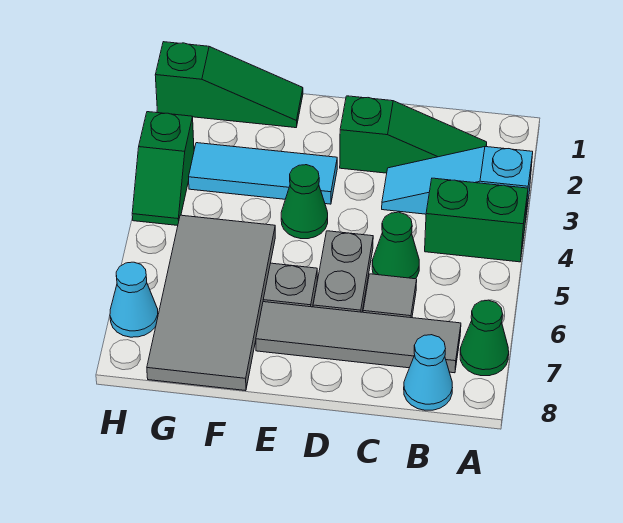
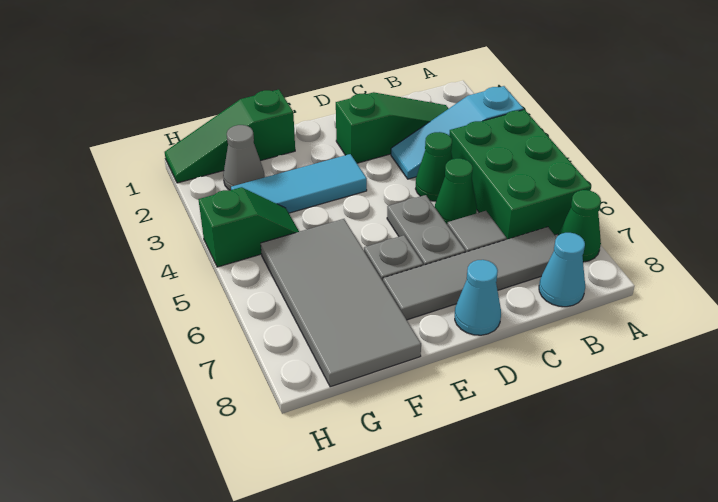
green brick A4:B4 level 1 -> green brick A4:B6 level 1
green cone E4 level 1 -> green cone C4 level 1
green slope F1:H1 level 1 top H -> green slope F1:H1 level 1 top F
none -> grey cone G2 level 1
green slope H3:H4 level 1 top 3 -> green slope G4:H4 level 1 top H
cyan cone H7 level 1 -> cyan cone D8 level 1

